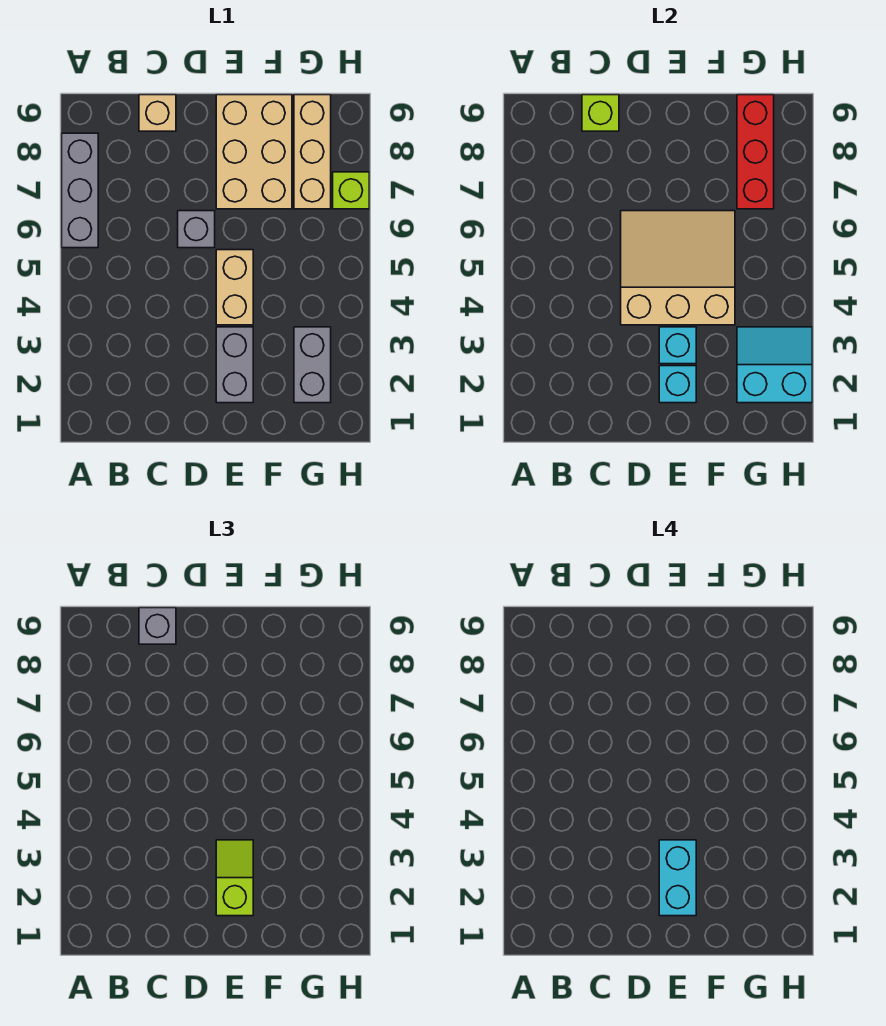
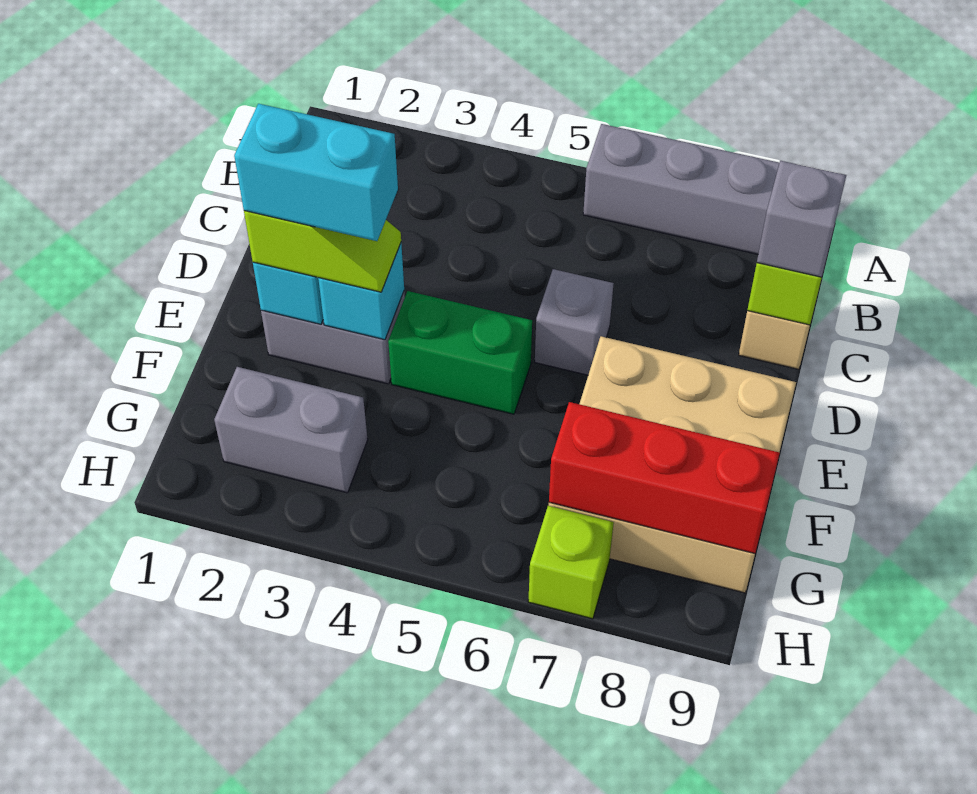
tan slope D4:F6 level 2 top 4 -> none
tan brick E4:E5 level 1 -> green brick E4:E5 level 1
cyan slope G2:H3 level 2 top 2 -> none

